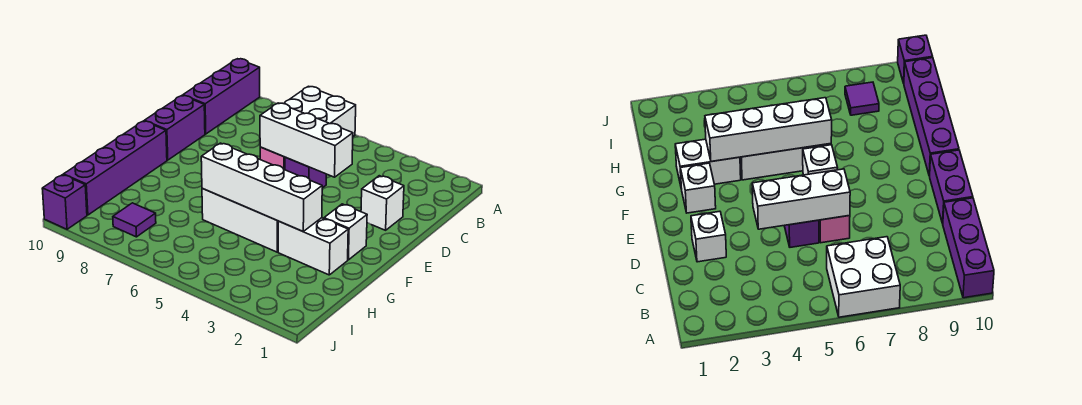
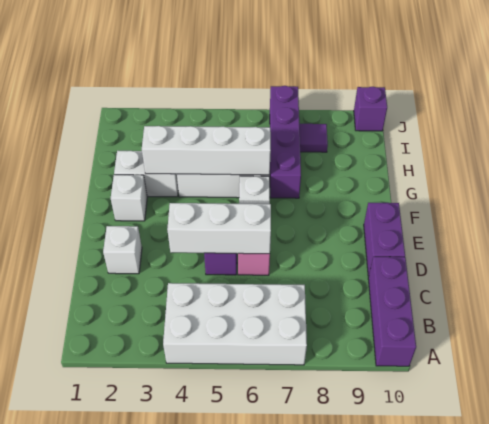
white brick A6:B7 level 1 -> white brick A4:B7 level 1
purple brick F10:I10 level 1 -> purple brick G7:J7 level 1

